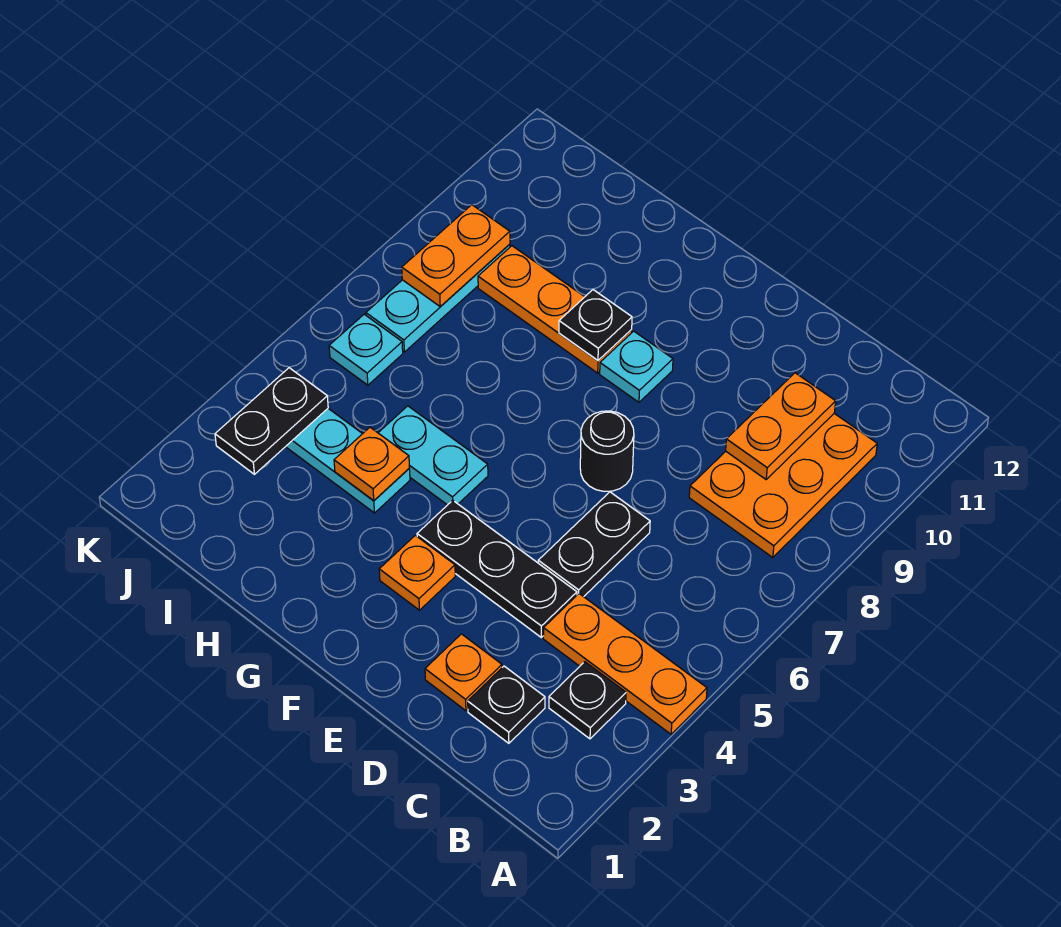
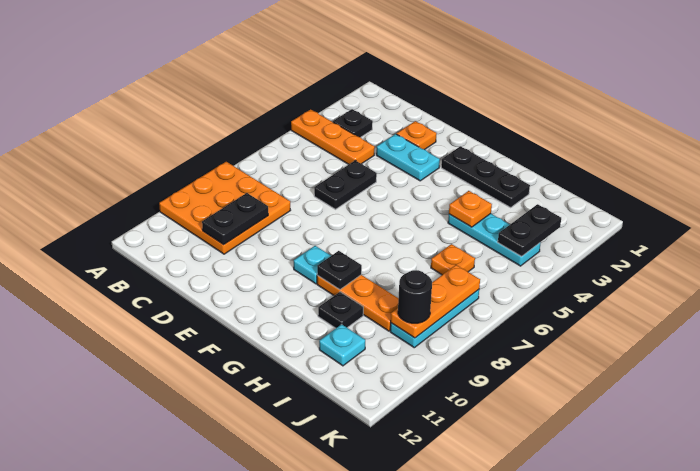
orange plate B8:C10 level 1 -> orange plate A8:C10 level 1
black plate C2 level 1 -> black plate H10 level 1
orange plate C9:C10 level 2 -> black plate C9:C10 level 2
black plate D4:F4 level 1 -> black plate F2:H2 level 1
black round brick E7 level 1 -> black round brick J9 level 3
orange plate F3 level 1 -> orange plate I6 level 1
cyan plate G5:H5 level 1 -> cyan plate D3:E3 level 1
cyan plate J6 level 1 -> cyan plate I11 level 1
orange plate J8:J9 level 2 -> orange plate J7:J9 level 2

